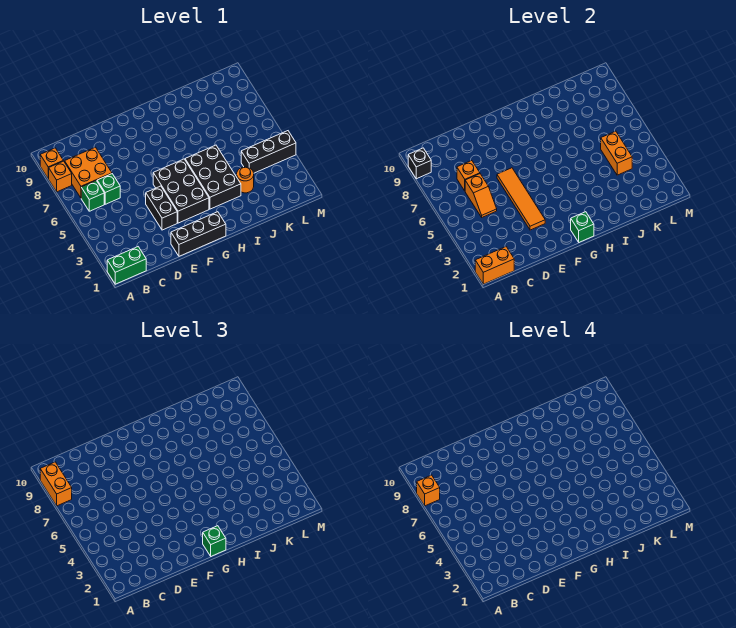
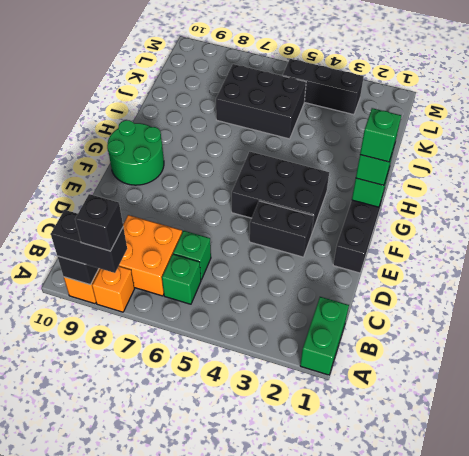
orange brick A1:B1 level 2 -> none
orange brick A8:A9 level 3 -> black brick A8:A9 level 3
orange brick A8 level 4 -> black brick A8 level 4
orange slope C5:C6 level 2 top 6 -> none
orange brick C7 level 2 -> none
orange tile E3:E6 level 2 -> none
none -> green round brick F9:G10 level 1
none -> green brick G1 level 4
black brick H3:I5 level 1 -> black brick J5:K7 level 1
orange round brick J3 level 1 -> none
black brick K4:M4 level 1 -> black brick L3:L5 level 1
orange brick K4:K5 level 2 -> none

